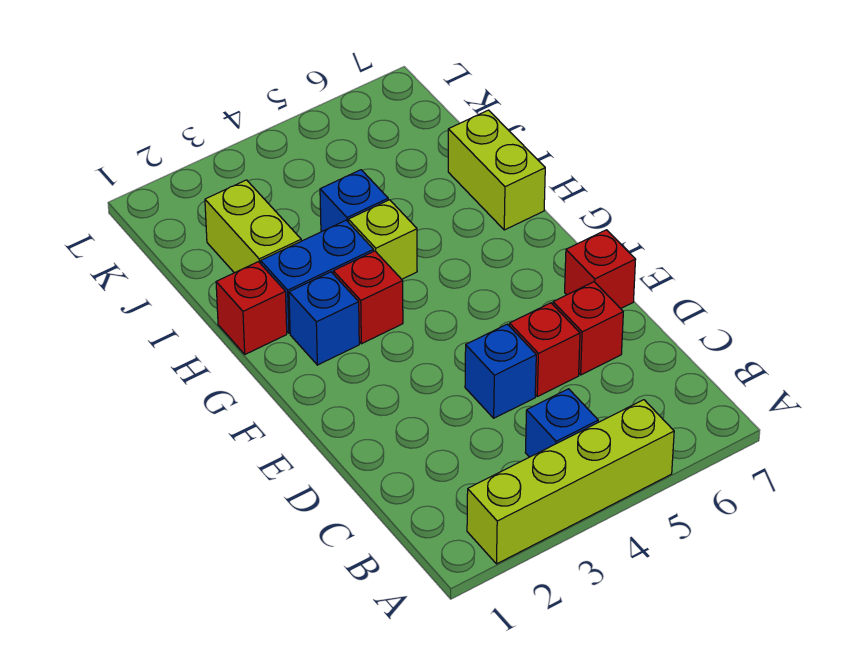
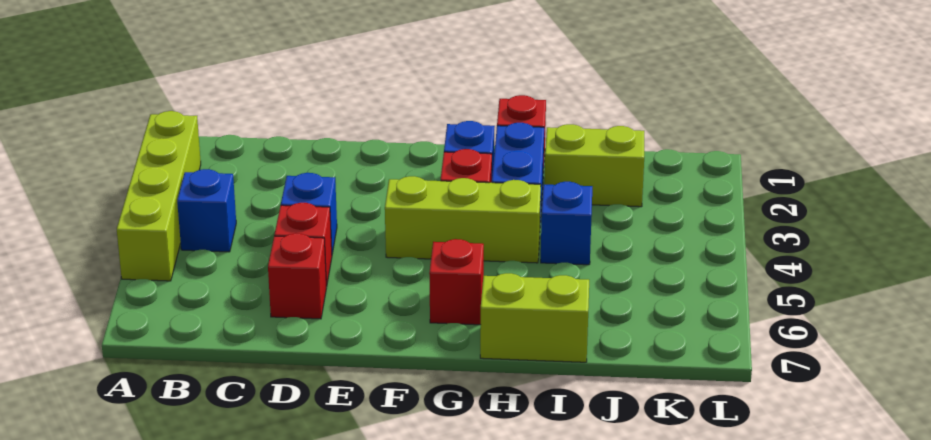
red brick E7 level 1 -> red brick G6 level 1
lime brick H4 level 1 -> lime brick F4:H4 level 1

